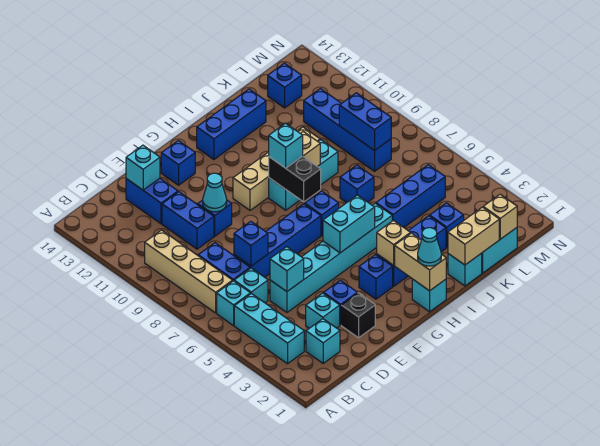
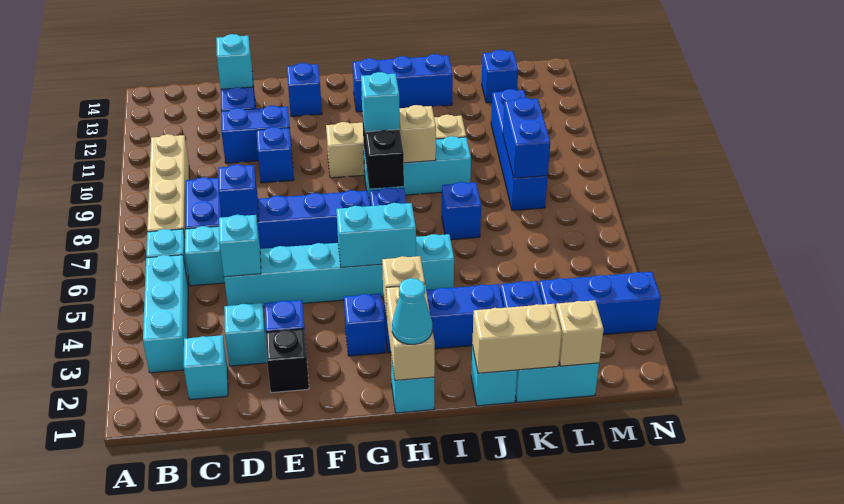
blue brick D10:D11 level 1 -> blue brick D11:E11 level 1
cyan cone E10 level 2 -> none
blue brick J5:L5 level 1 -> blue brick L3:N3 level 1

